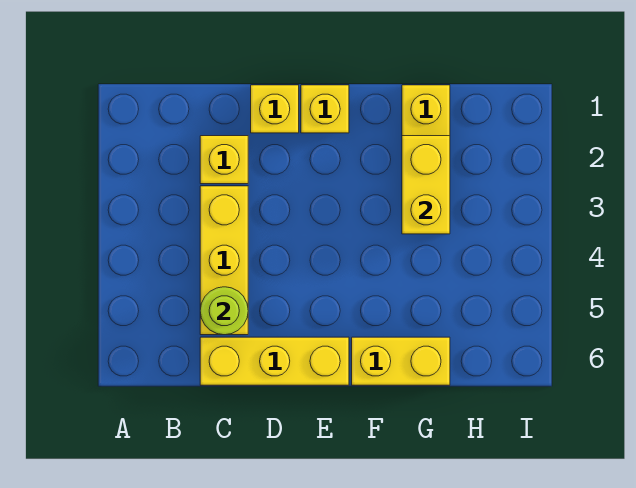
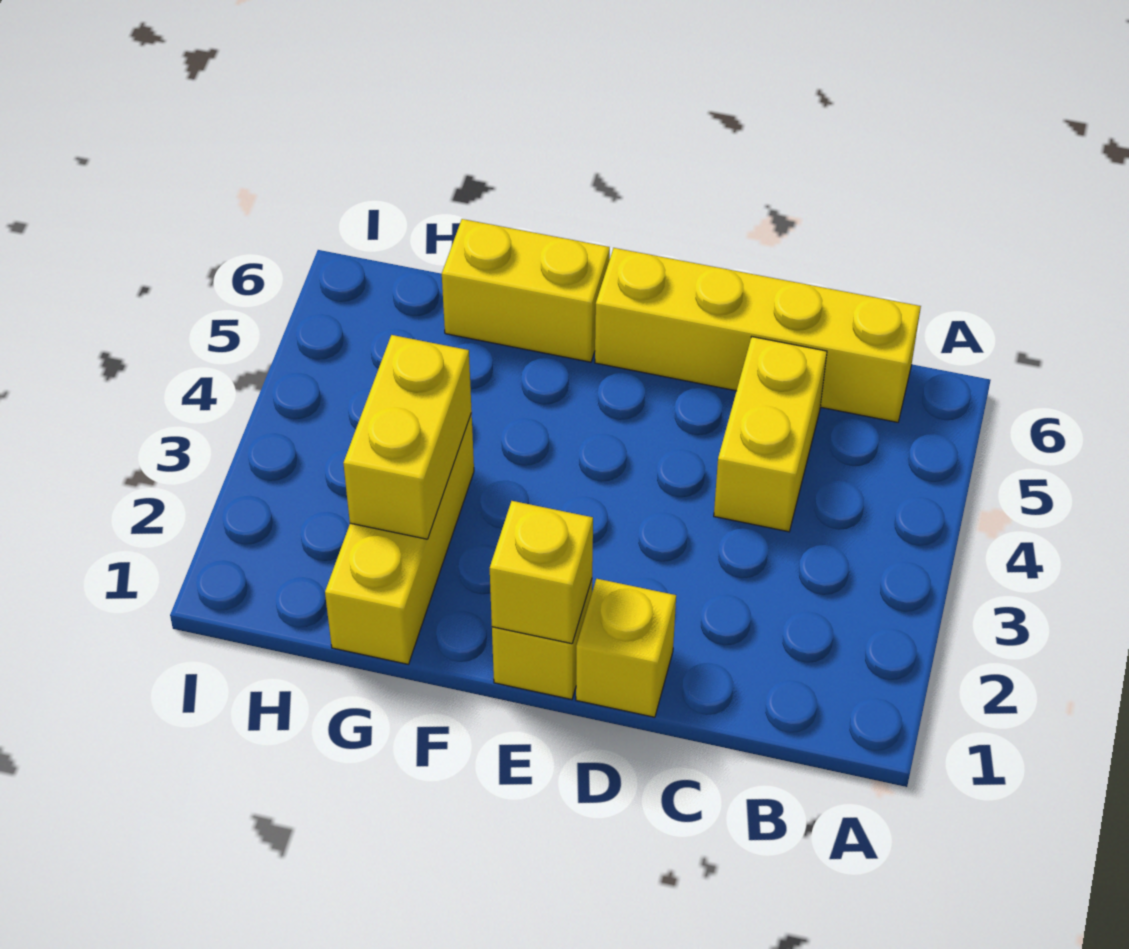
yellow brick C2 level 1 -> yellow brick E1 level 2
yellow brick C3:C5 level 1 -> yellow brick C4:C5 level 1
lime round brick C5 level 2 -> none
yellow brick C6:E6 level 1 -> yellow brick B6:E6 level 1

